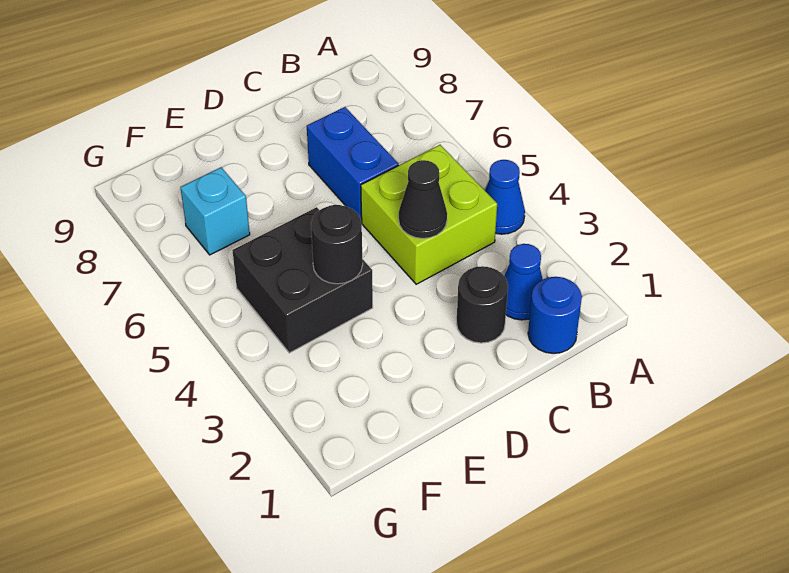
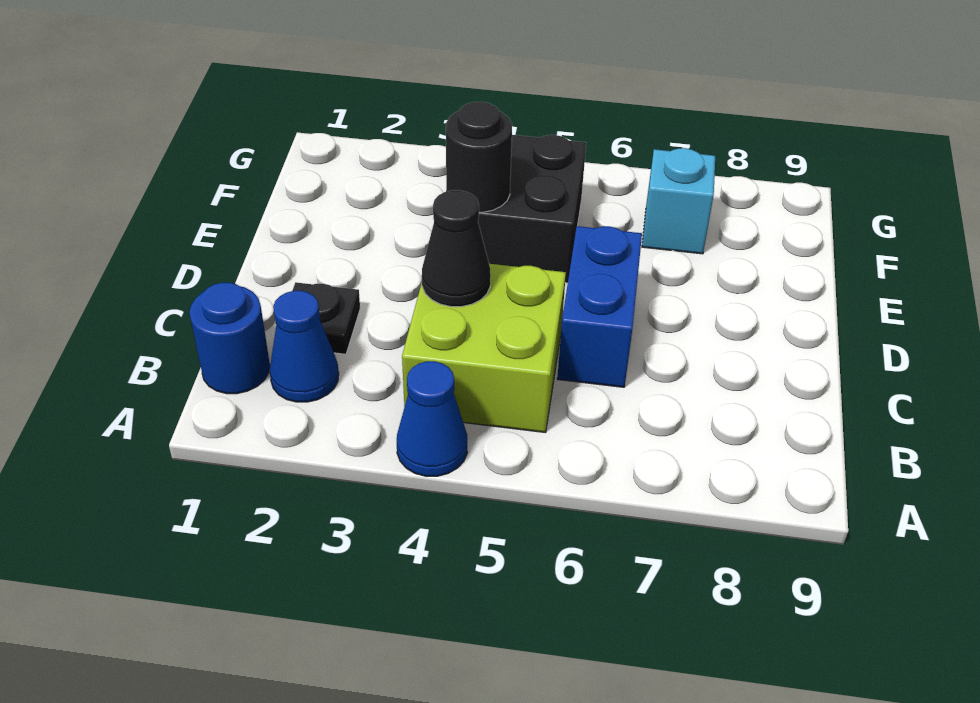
black round brick C2 level 1 -> black plate C2 level 1
blue brick C6:C7 level 1 -> blue brick C6:D6 level 1

